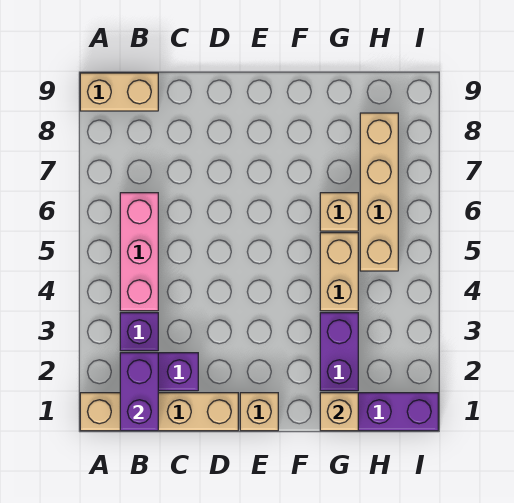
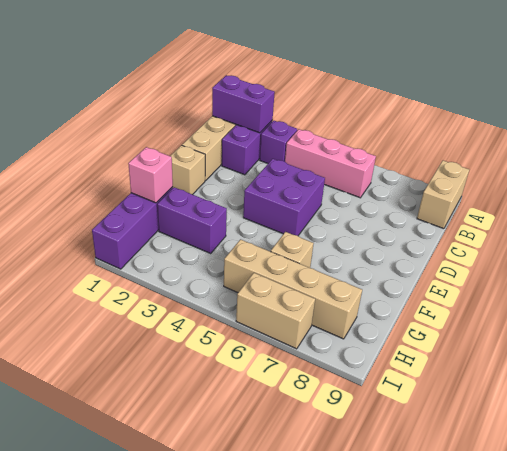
none -> purple brick D4:E5 level 1
tan brick G1 level 2 -> pink brick G1 level 2
tan brick G4:G5 level 1 -> tan brick I6:I7 level 1

